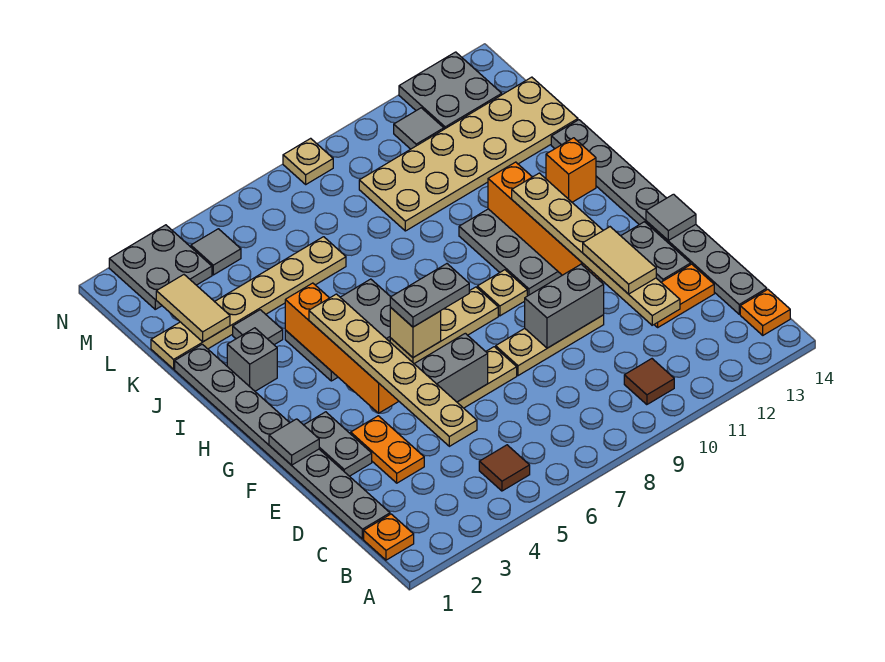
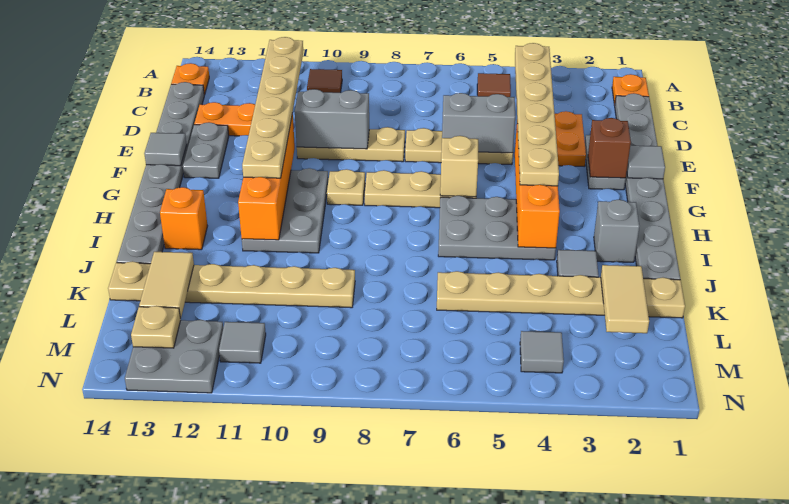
tan tile D11:E11 level 4 -> tan tile K13:L13 level 2
none -> brown brick F2 level 2
grey plate G6:G7 level 3 -> none
tan plate K9:L14 level 1 -> tan plate K9:K14 level 1
grey plate M2:N3 level 1 -> none
tan plate N8 level 1 -> tan plate M13 level 2

